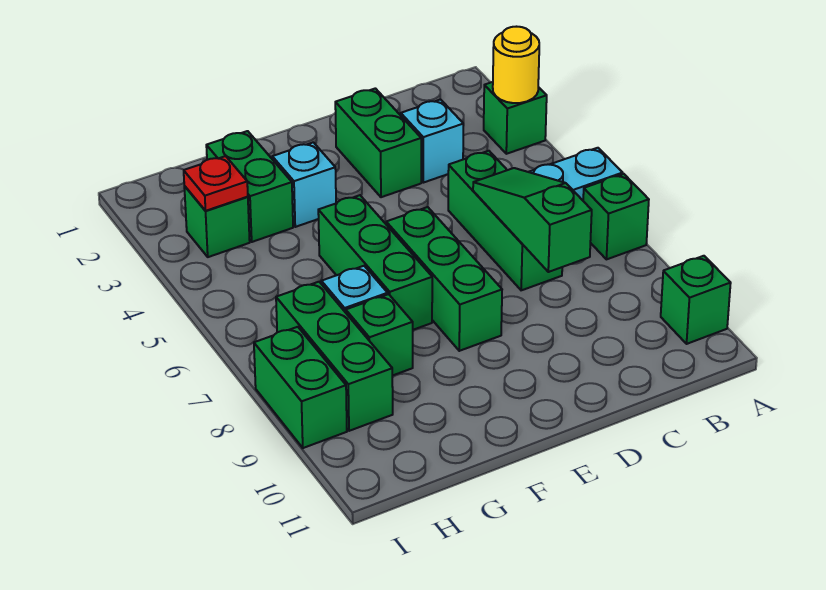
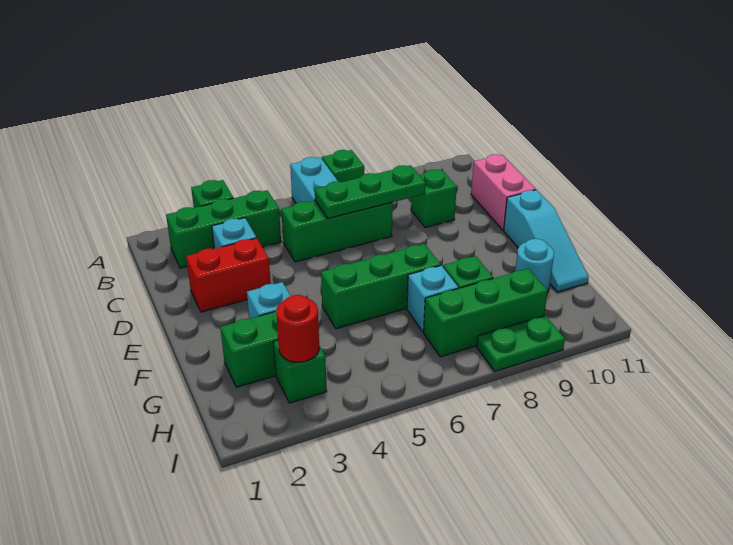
yellow round brick A3 level 2 -> none
green brick A10 level 1 -> green brick C9 level 1
green slope C6:C8 level 2 top 8 -> green plate C6:C8 level 2
none -> pink brick C11:D11 level 1
green brick D2:D3 level 1 -> red brick D2:D3 level 1
green brick E6:E8 level 1 -> green brick B2:B4 level 1
none -> cyan slope E11:G11 level 1 top E
none -> cyan round brick G10 level 1
red plate H3 level 2 -> red round brick H3 level 2
green brick I8:I9 level 1 -> green plate I8:I9 level 1

